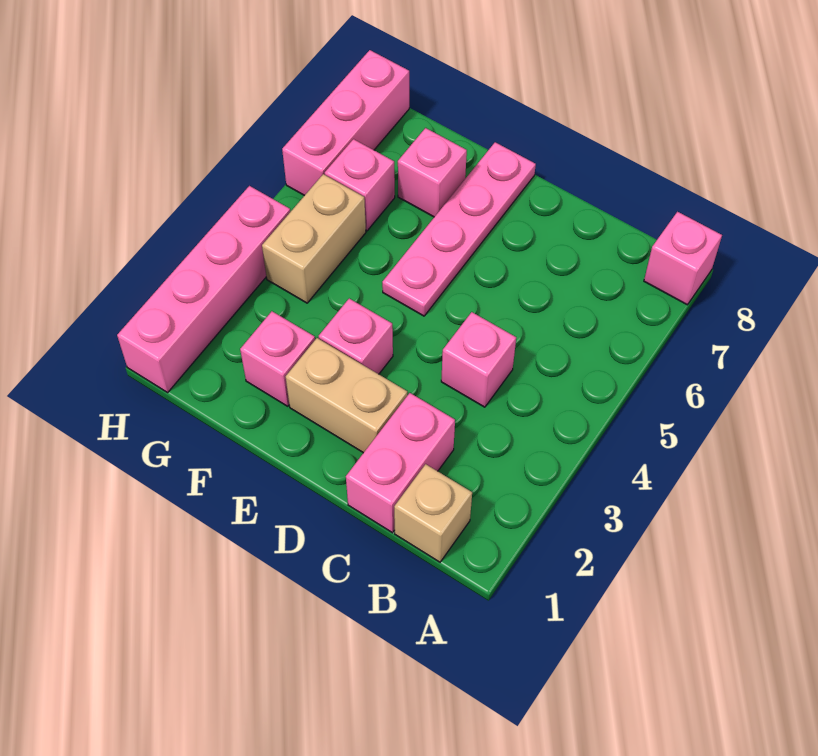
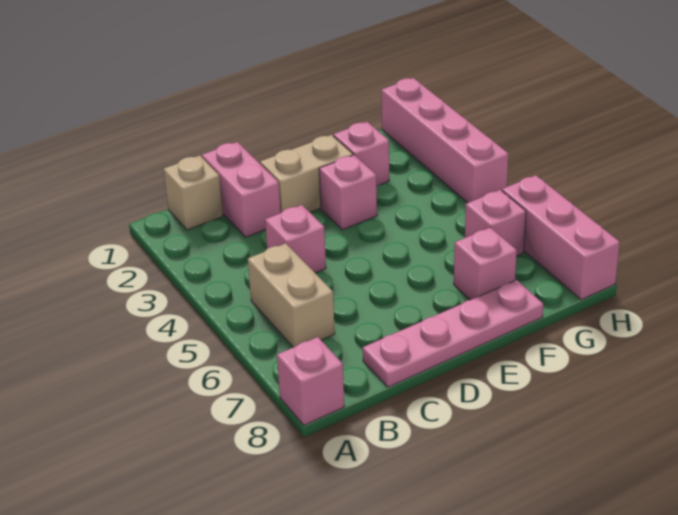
pink plate E5:E8 level 1 -> pink plate C8:F8 level 1
tan brick G4:G5 level 1 -> tan brick B5:B6 level 1

